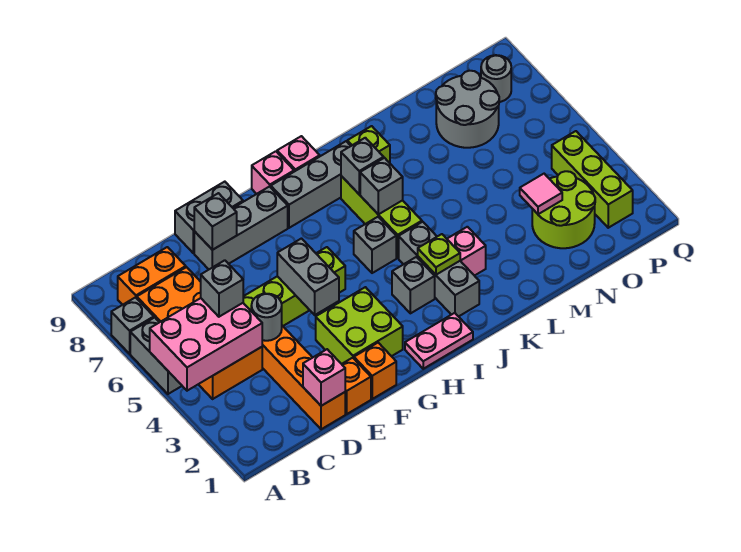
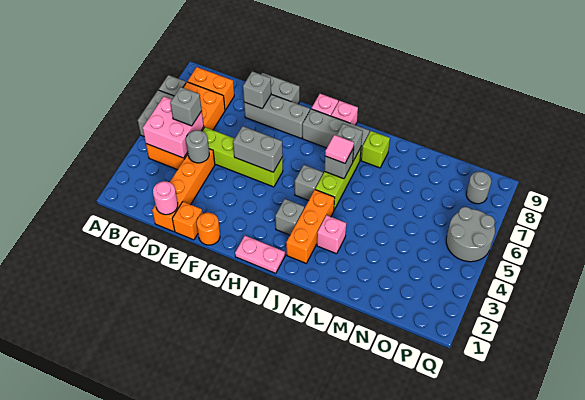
pink brick A4:C5 level 2 -> pink brick B4:C5 level 2
pink brick D1 level 2 -> pink round brick D1 level 2
orange brick F1 level 1 -> orange round brick F1 level 1
lime brick F2:G3 level 1 -> none
grey brick F4:F5 level 2 -> grey brick F5:G5 level 2
grey brick J2:J4 level 1 -> orange brick J2:J4 level 1
lime plate J3 level 2 -> none
lime round brick N2:O3 level 1 -> none
pink tile N3 level 2 -> pink tile J6 level 3
grey round brick N7:O8 level 1 -> grey round brick P5:Q6 level 1
lime brick P2:P4 level 1 -> none

